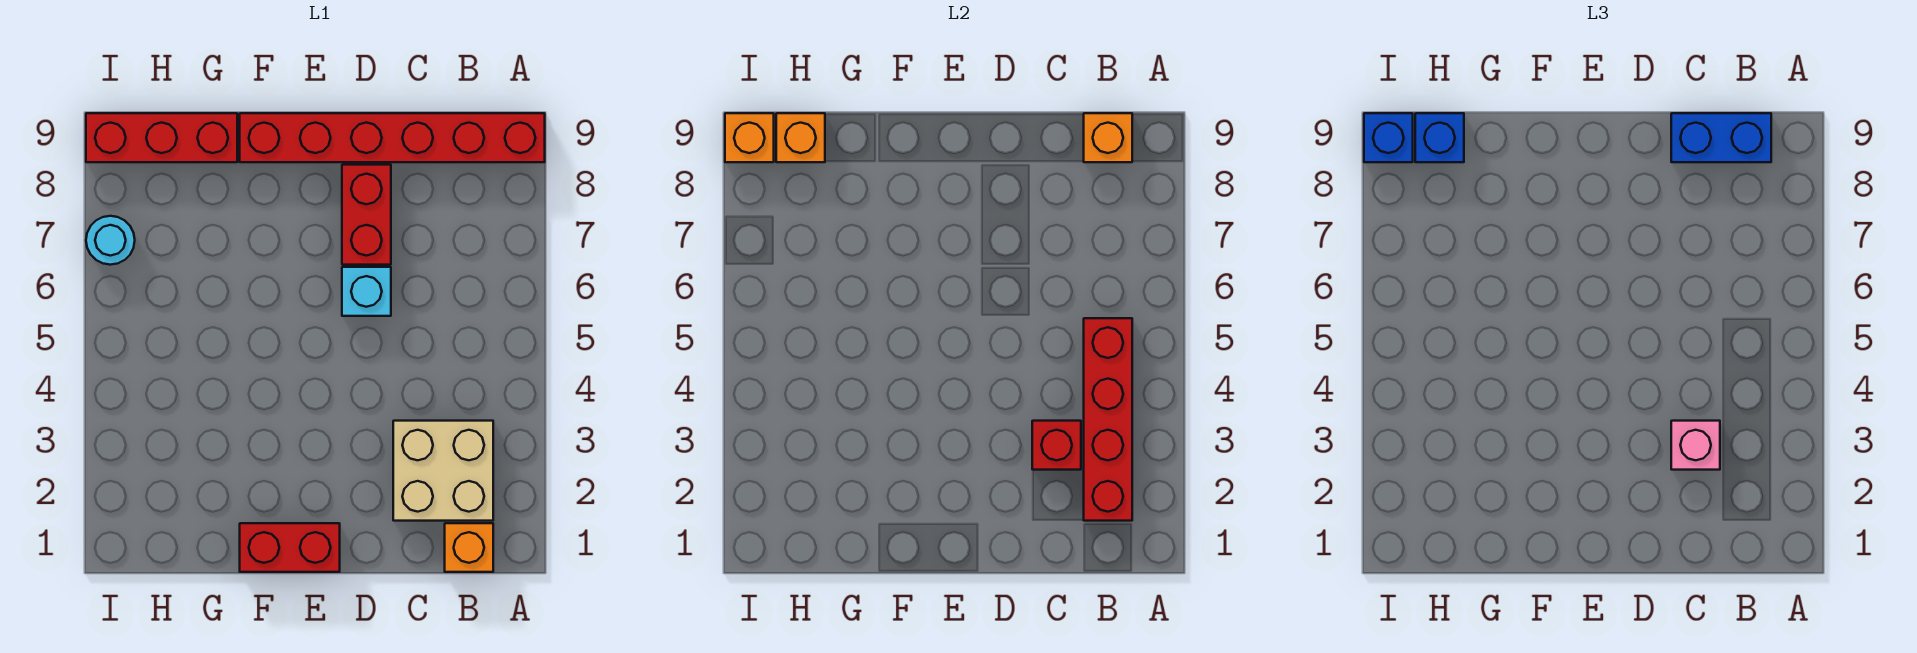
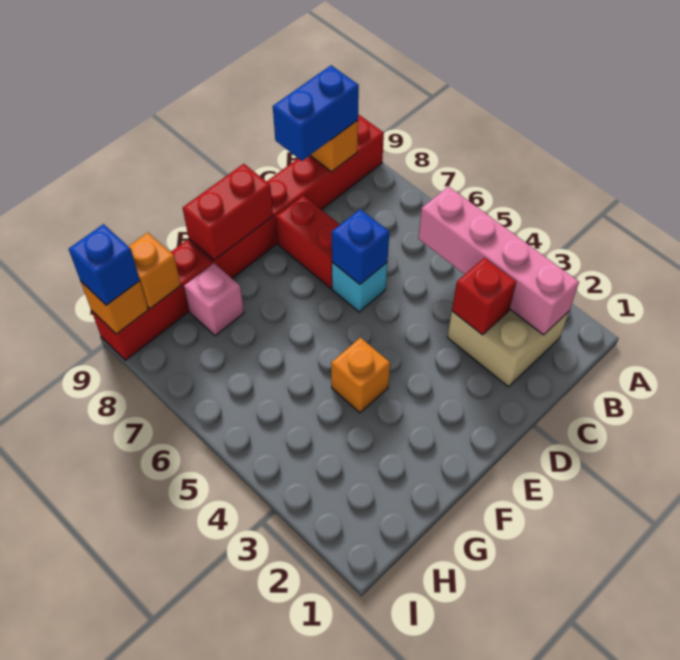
orange brick B1 level 1 -> orange brick F4 level 1
red brick B2:B5 level 2 -> pink brick B2:B5 level 2
pink brick C3 level 3 -> pink brick G8 level 1
red brick E1:F1 level 1 -> red brick E9:F9 level 2
blue brick H9 level 3 -> blue brick D6 level 2
cyan round brick I7 level 1 -> none

